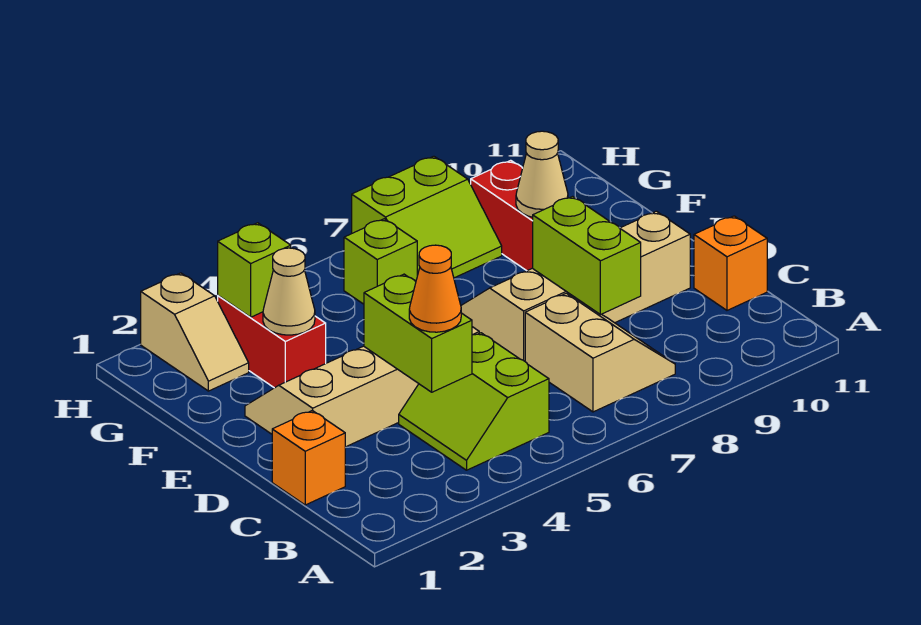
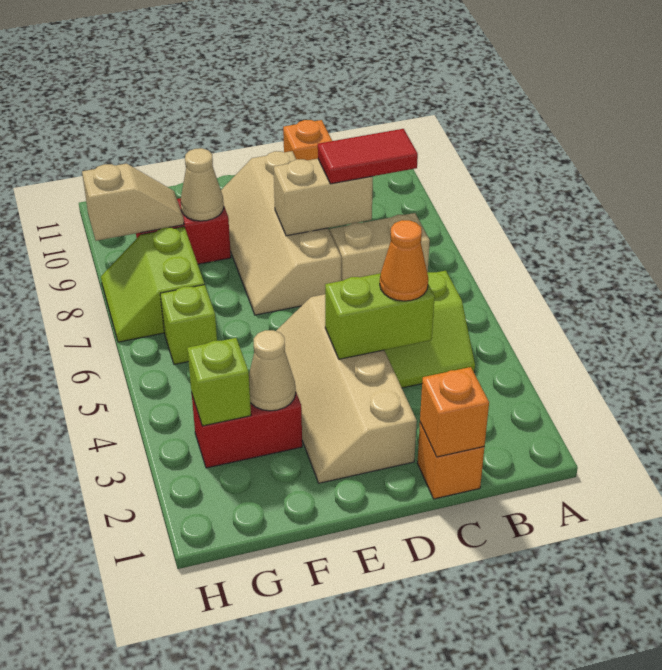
none -> red tile B8:C8 level 3
none -> orange brick C1 level 2
lime brick C8:D8 level 2 -> tan brick C8:D8 level 2
tan slope G2:H2 level 1 top H -> tan slope G9:H9 level 2 top H
lime slope G7:H8 level 1 top H -> lime slope G7:H8 level 1 top G

